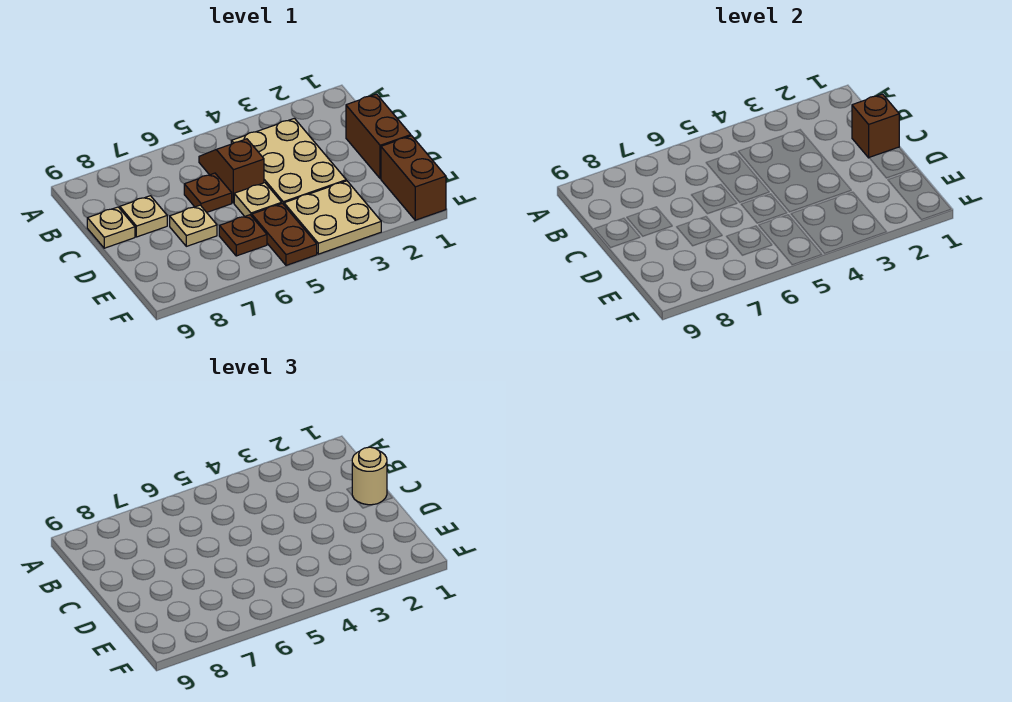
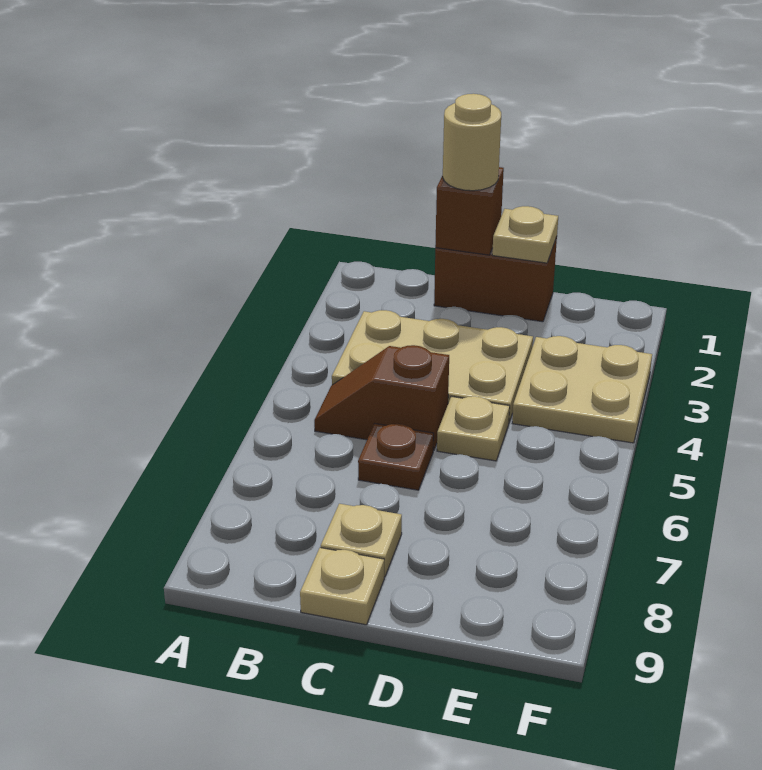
tan plate D7 level 1 -> tan plate D1 level 2
brown brick E1:F1 level 1 -> none
brown plate E5:F5 level 1 -> none
brown plate E6 level 1 -> none

